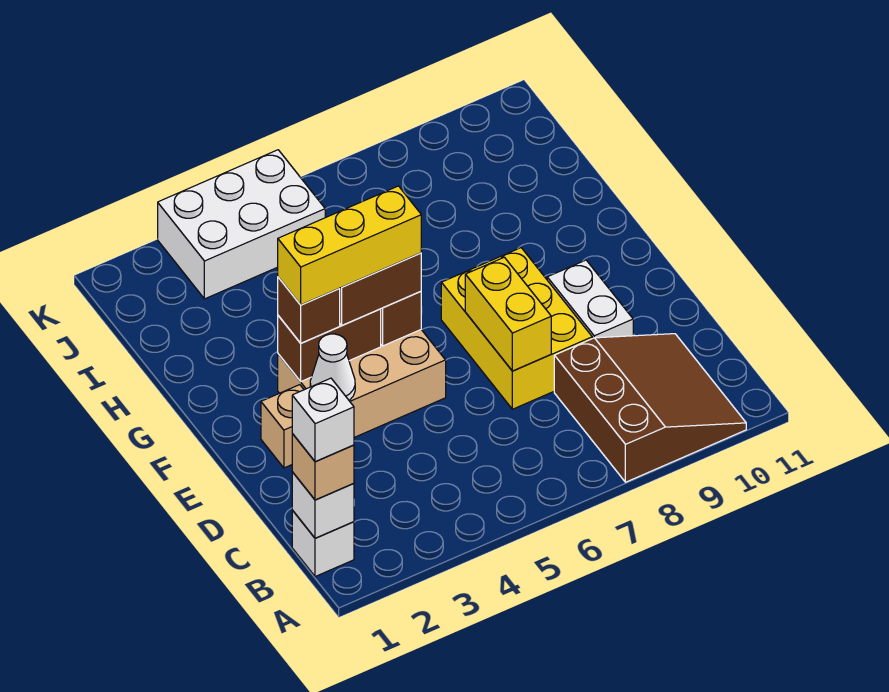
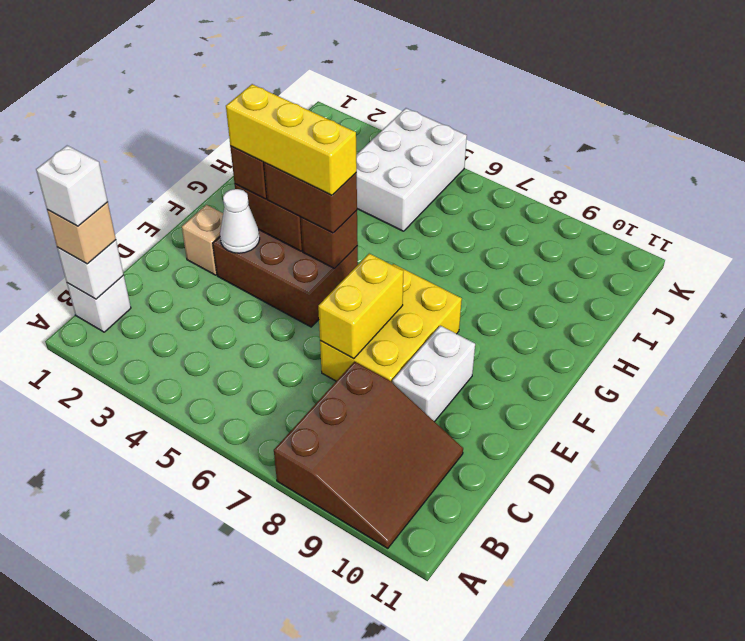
tan brick E3:F5 level 1 -> brown brick E3:F5 level 1
white brick J3:K5 level 1 -> white brick I4:K5 level 1

